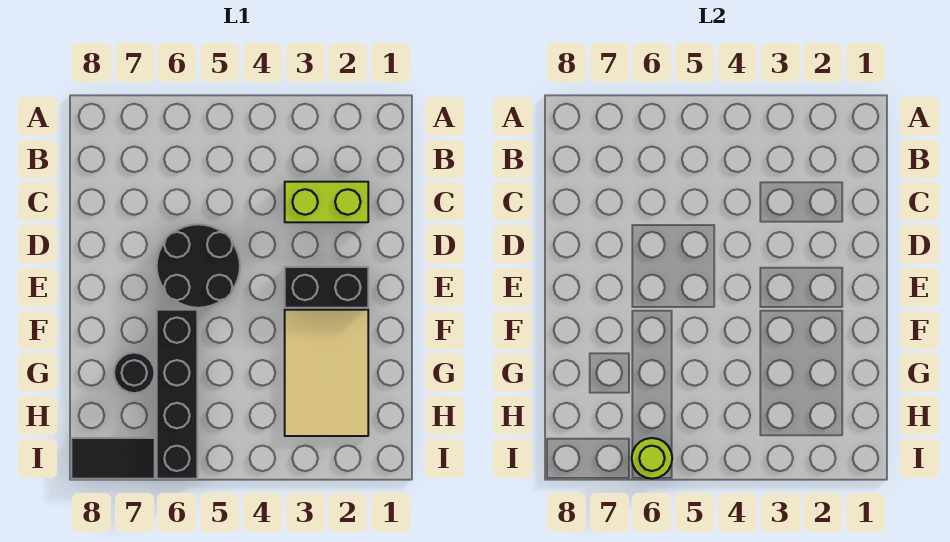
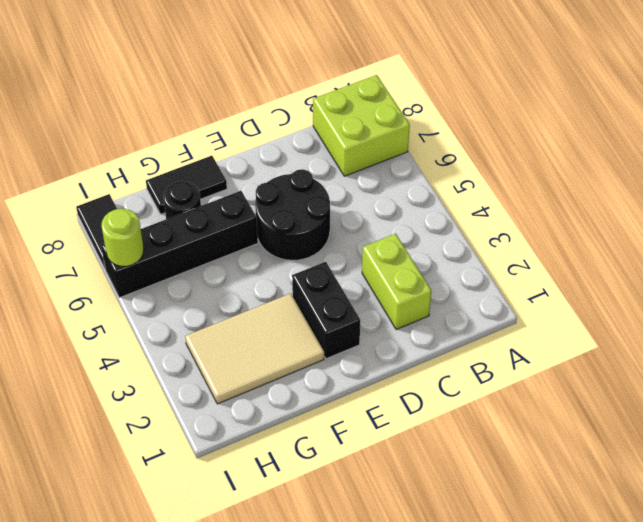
none -> lime brick A7:B8 level 1
none -> black tile F8:G8 level 1

